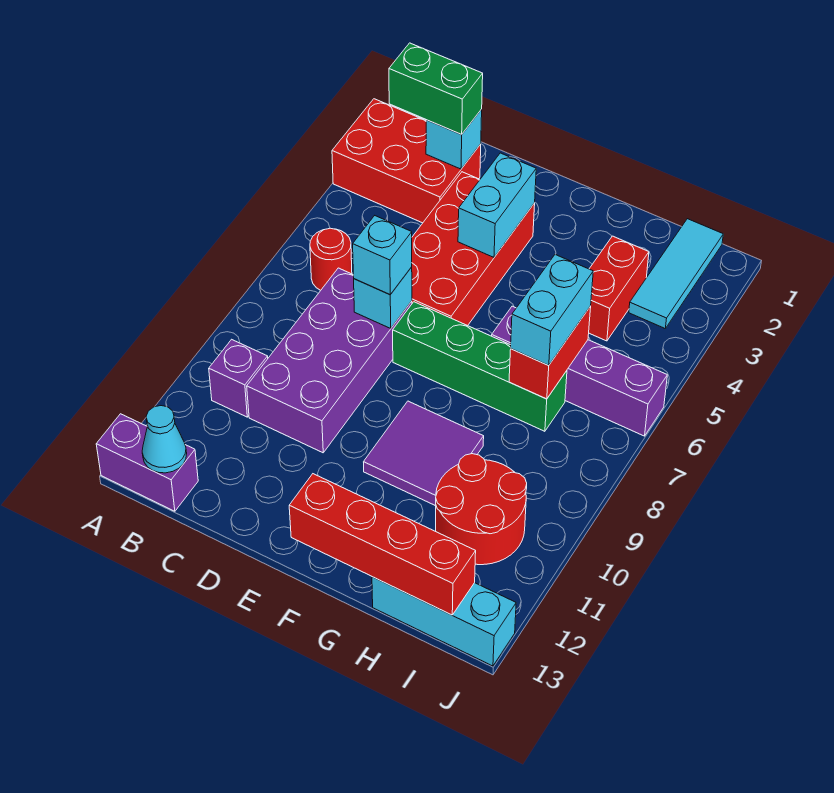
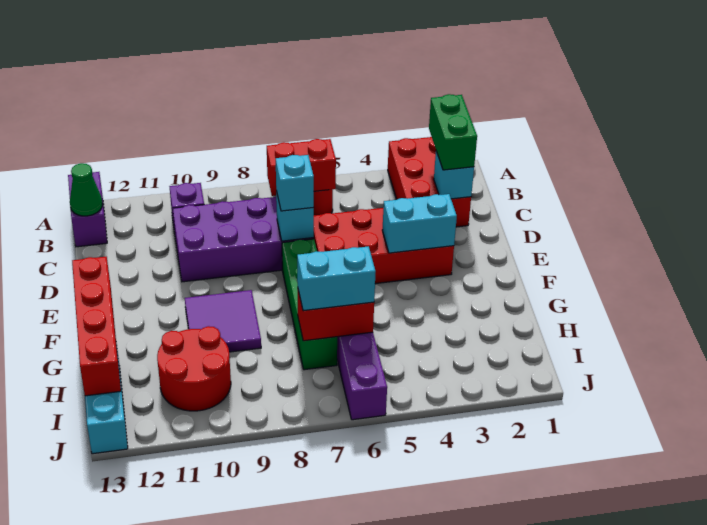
cyan cone B13 level 2 -> green cone B13 level 2
red brick H3:H4 level 1 -> red brick B6:B7 level 2
cyan tile I1:I3 level 1 -> none

